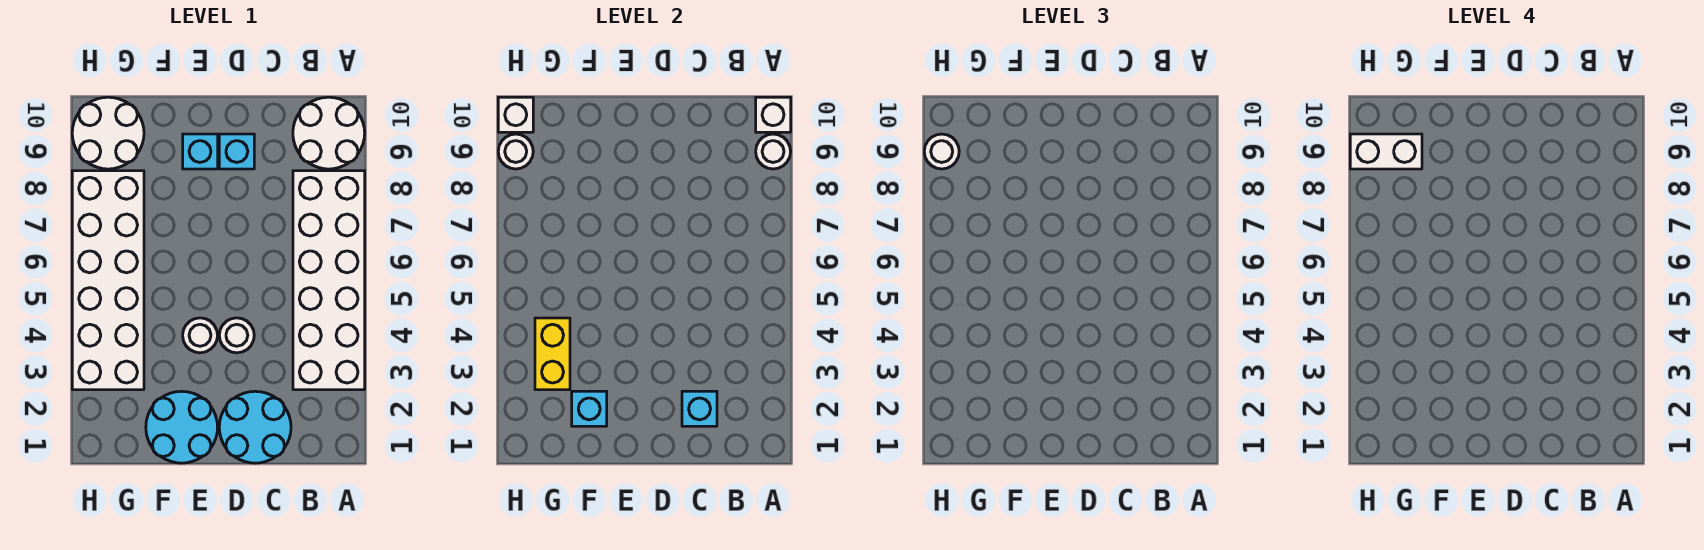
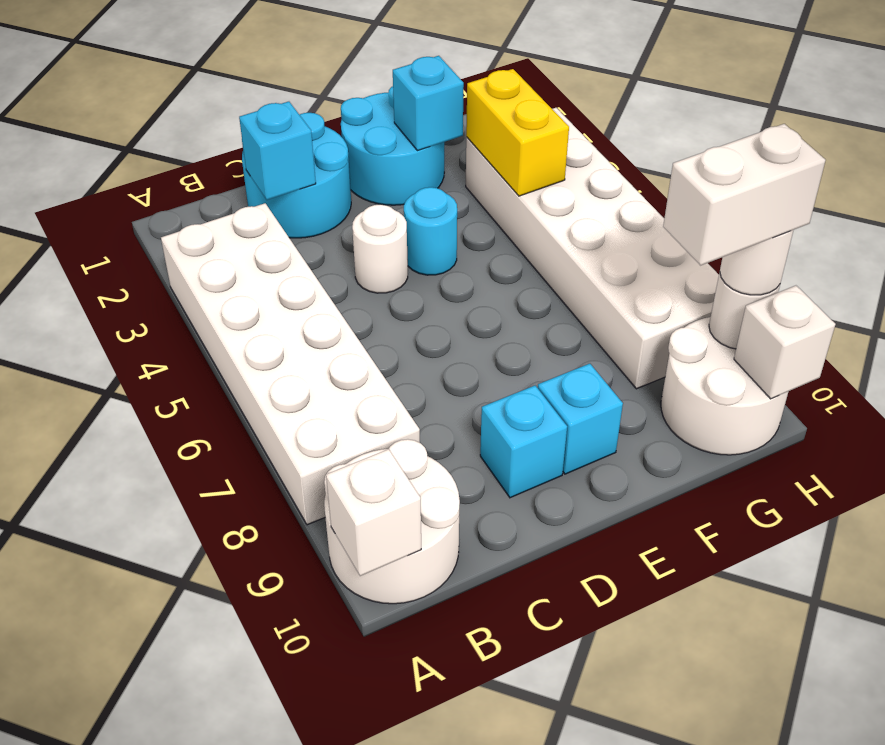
white round brick A9 level 2 -> none
white round brick E4 level 1 -> cyan round brick E4 level 1

